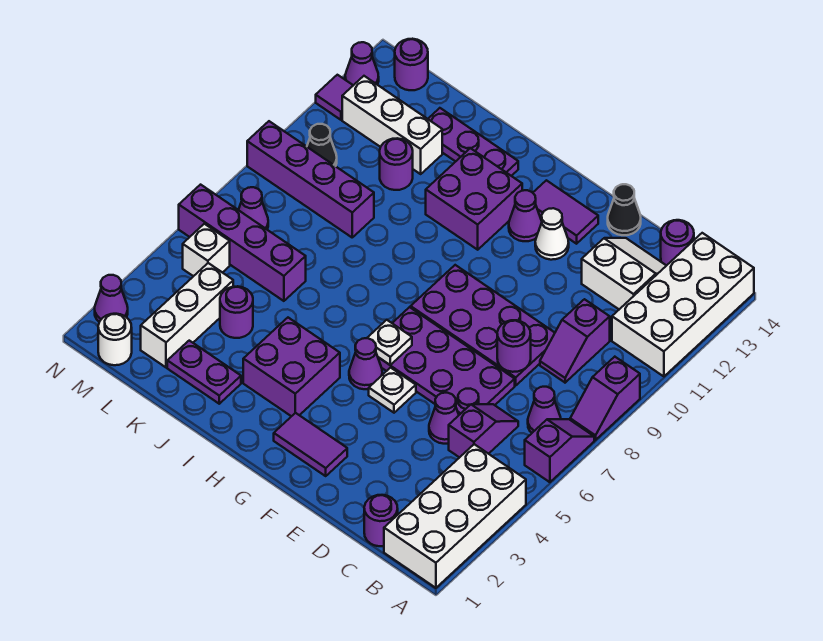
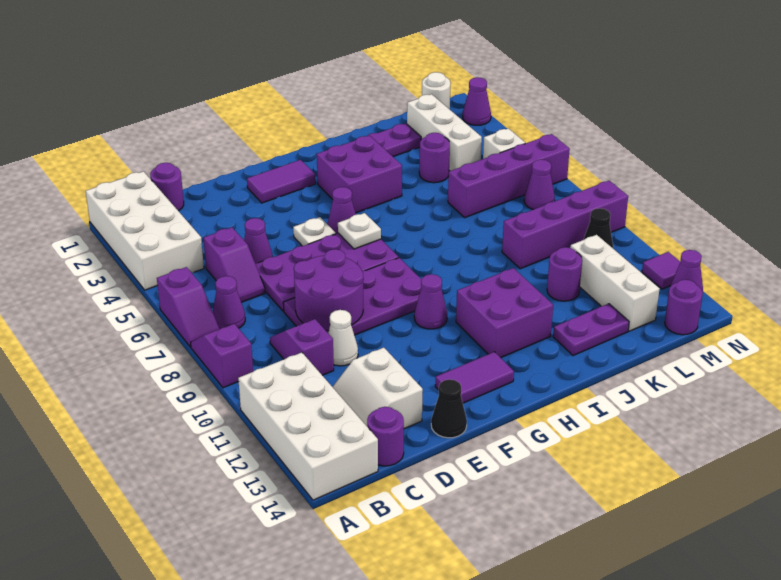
white slope C12:D13 level 1 top 12 -> white slope C12:D13 level 1 top D
purple round brick D8 level 2 -> purple round brick D8:E9 level 2
white cone F12 level 1 -> white cone D10 level 1
purple cone G12 level 1 -> purple cone G10 level 1
purple plate I13:K13 level 1 -> purple plate J13:K13 level 1
white brick K12:M12 level 1 -> white brick L11:L13 level 1

